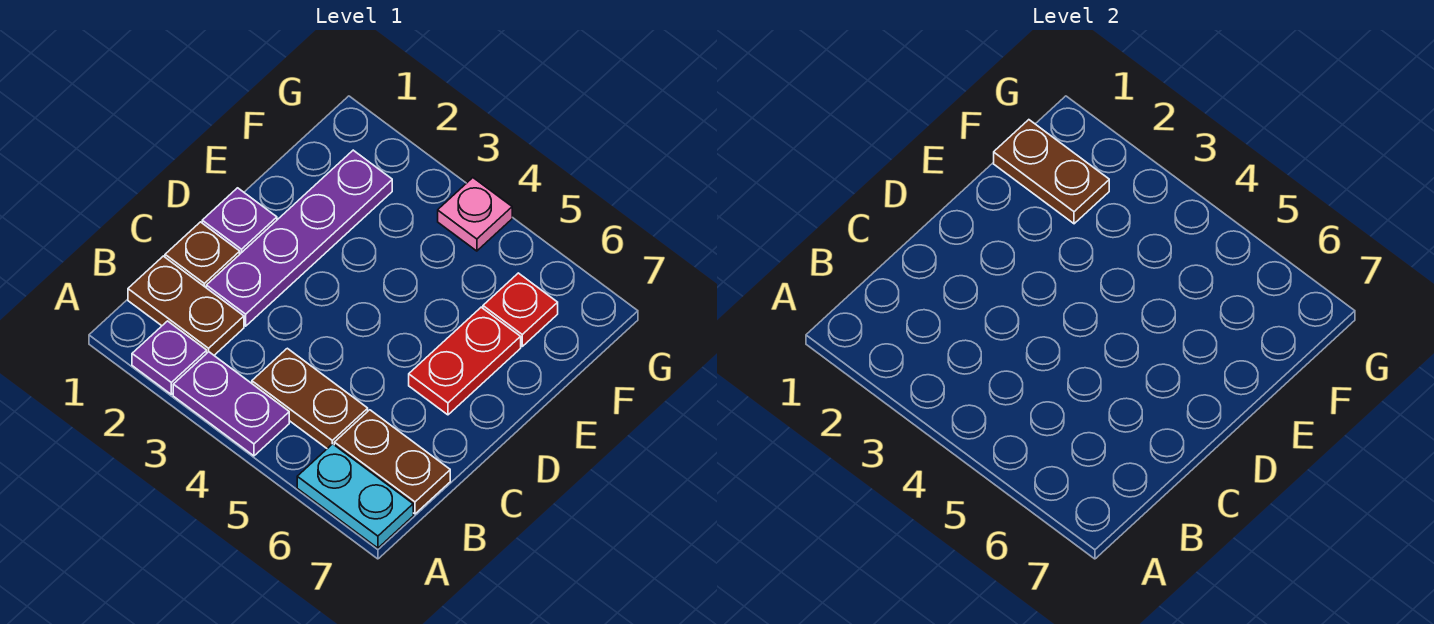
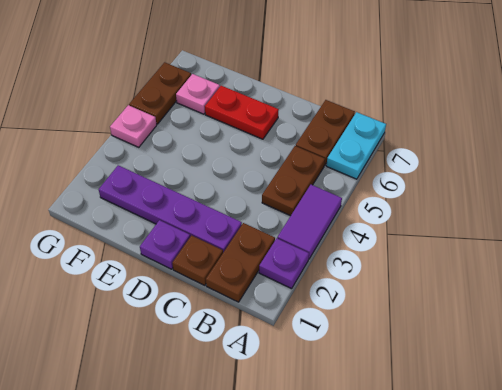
purple plate A3:A4 level 1 -> purple tile A3:A4 level 1
brown plate F1:F2 level 2 -> brown plate G5:G6 level 1
red plate F6 level 1 -> pink plate F6 level 1

